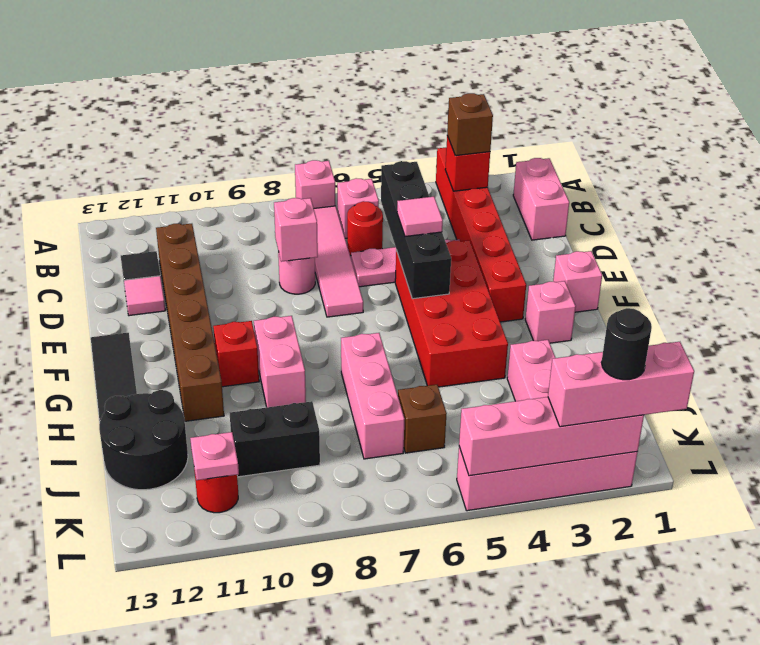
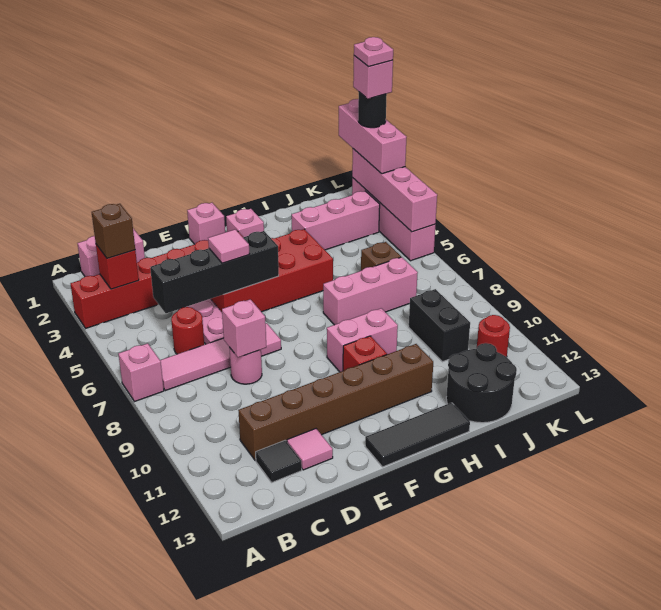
pink brick B6 level 1 -> pink brick L2 level 5
pink plate K11 level 2 -> pink plate L2 level 6

